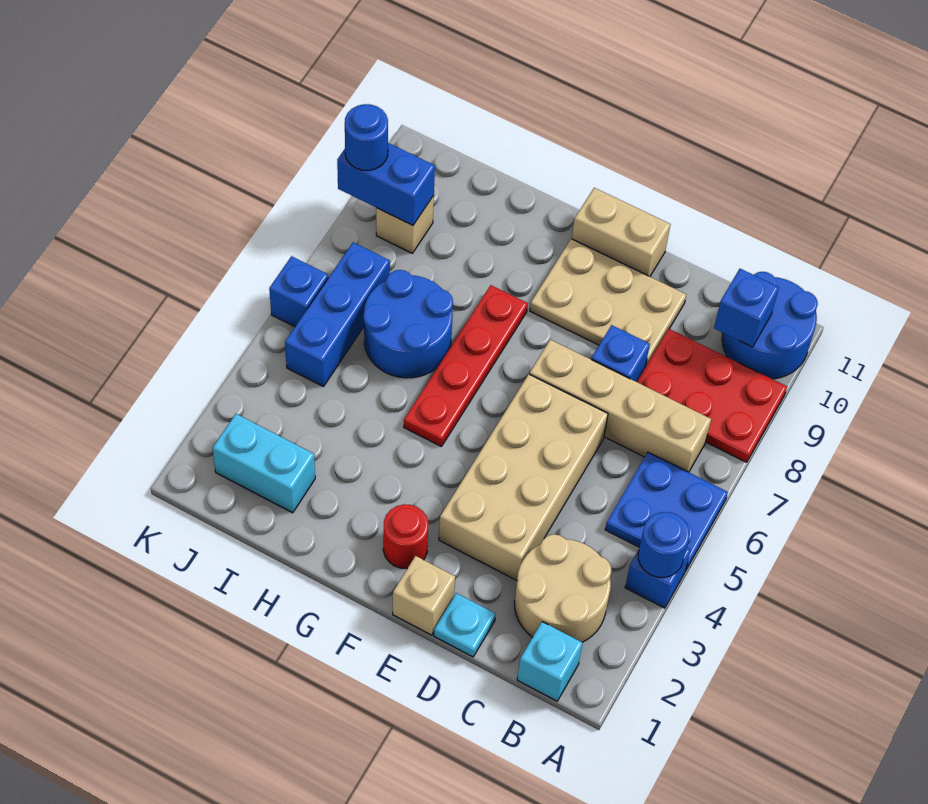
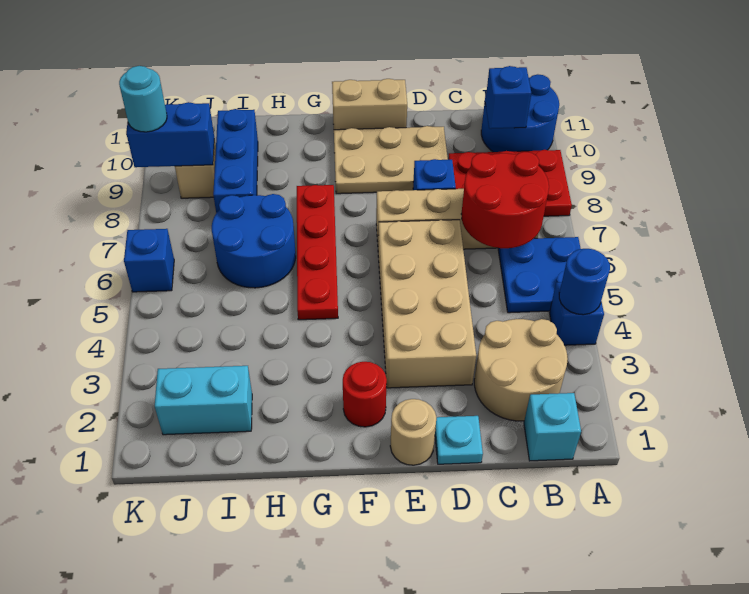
none -> red round brick B6:C7 level 2
tan brick E1 level 1 -> tan round brick E1 level 1
blue brick J5:J7 level 1 -> blue brick I8:I10 level 1
blue round brick K9 level 3 -> cyan round brick K9 level 3

